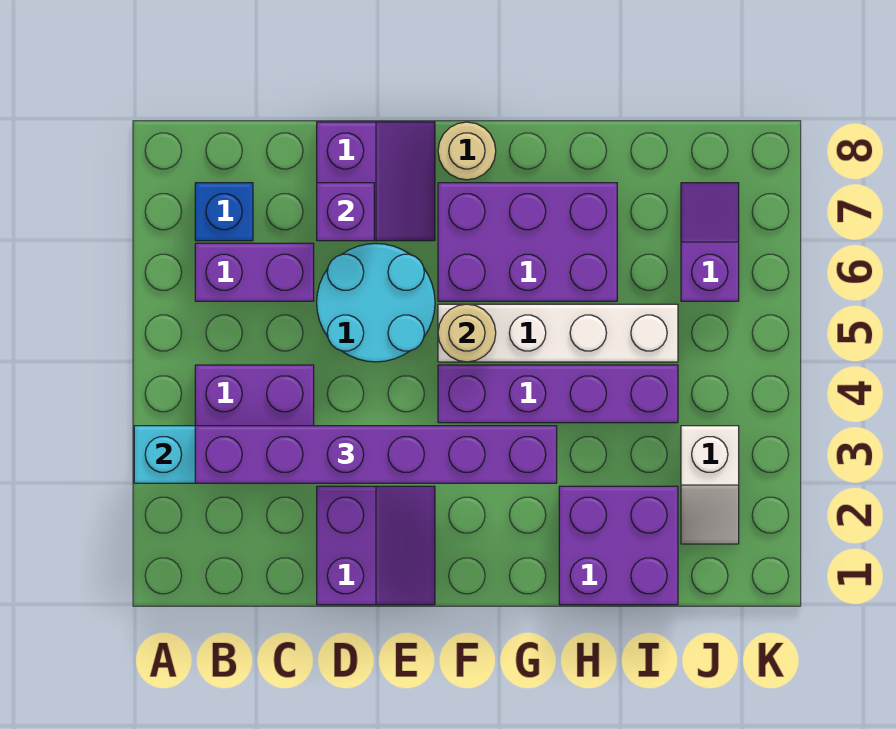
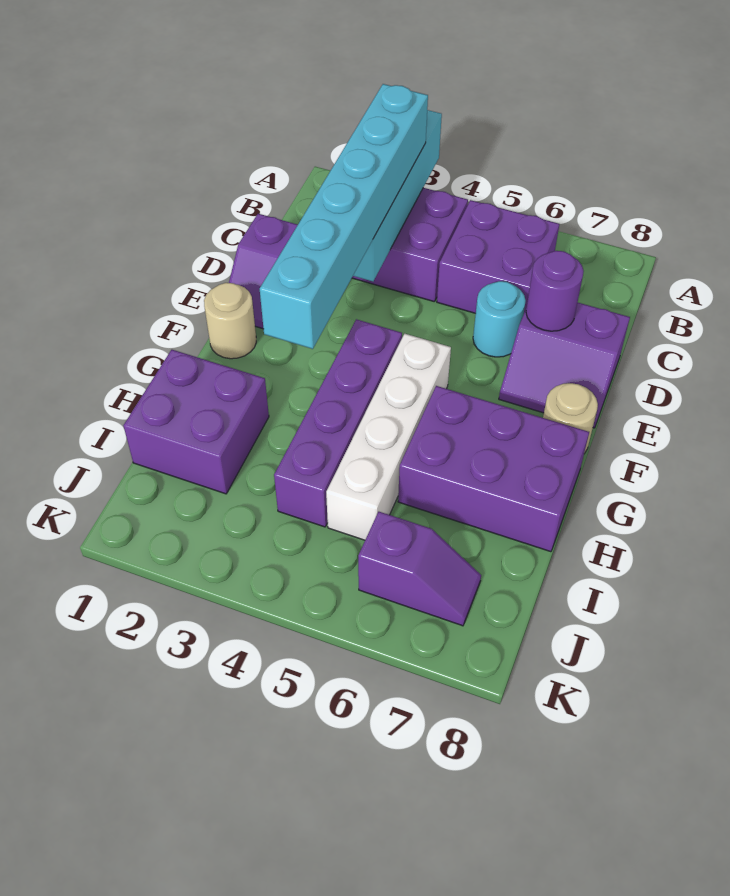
purple brick B3:G3 level 3 -> cyan brick B3:G3 level 3
purple brick B6:C6 level 1 -> purple brick B5:C6 level 1
blue brick B7 level 1 -> none
cyan round brick D5:E6 level 1 -> cyan round brick D6 level 1
purple brick D7 level 2 -> purple round brick D7 level 2
tan round brick F5 level 2 -> tan round brick F1 level 1
purple brick F6:H7 level 1 -> purple brick G6:H8 level 1
white slope J2:J3 level 1 top 3 -> none

